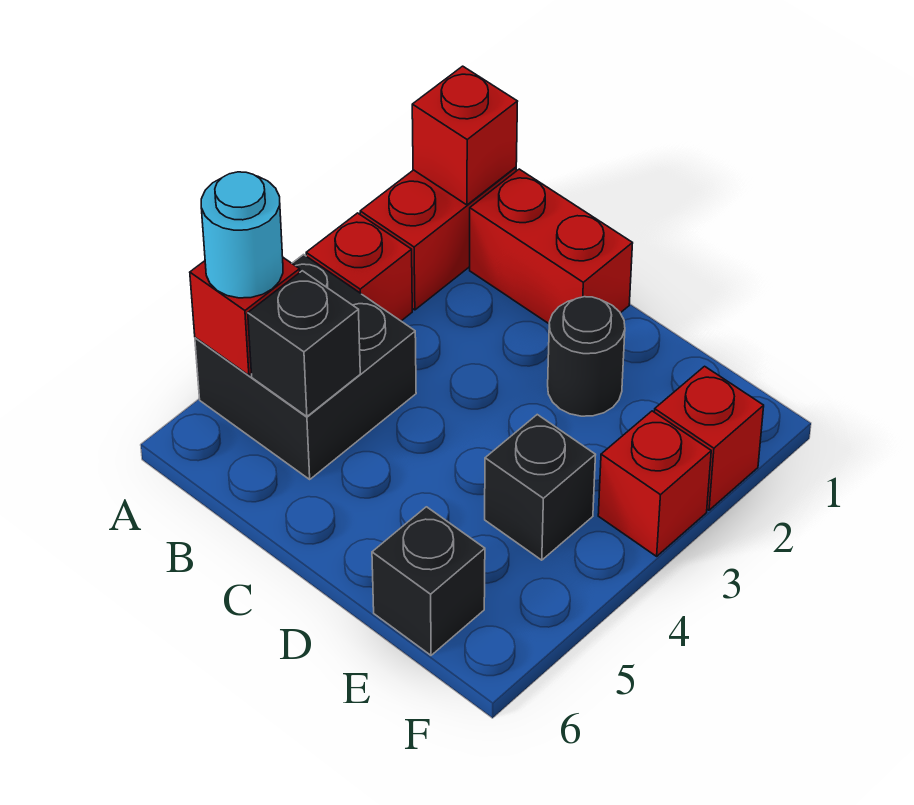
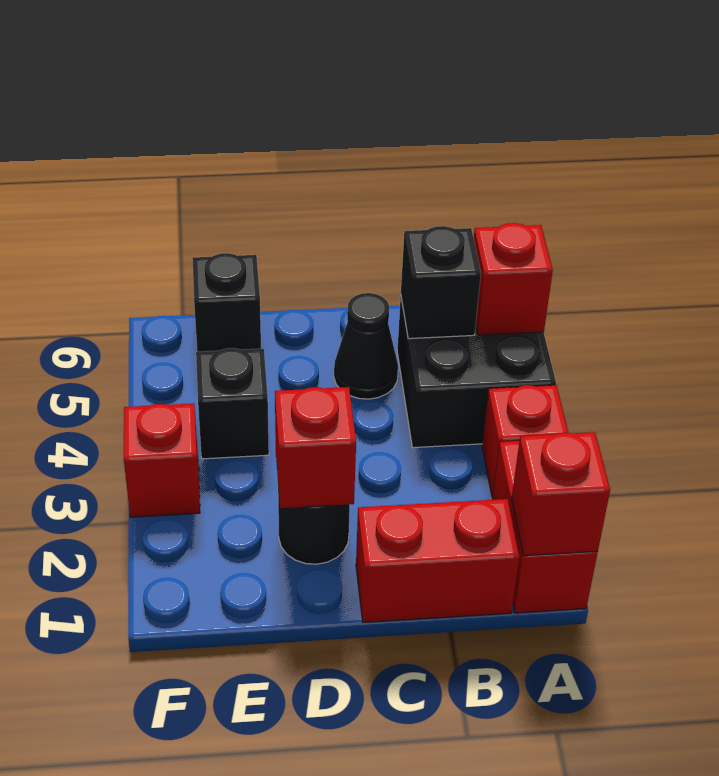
cyan round brick A5 level 3 -> none
none -> black cone C5 level 1
red brick F2 level 1 -> red brick D2 level 2

